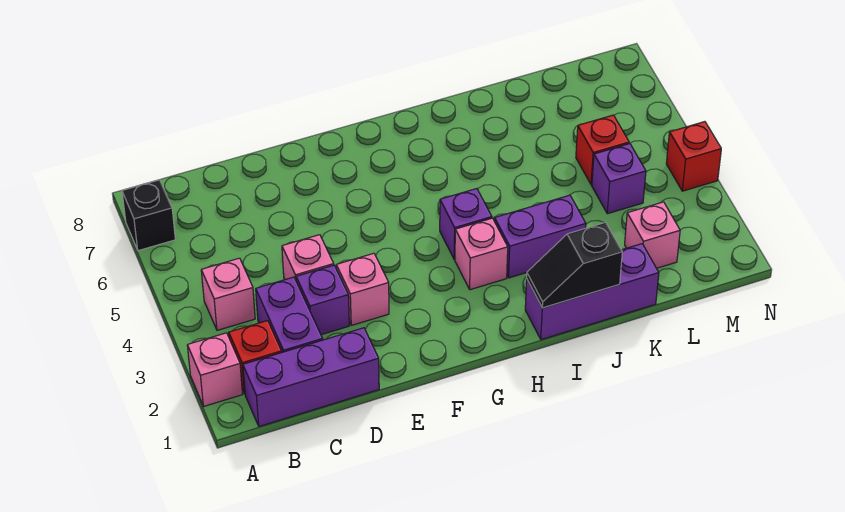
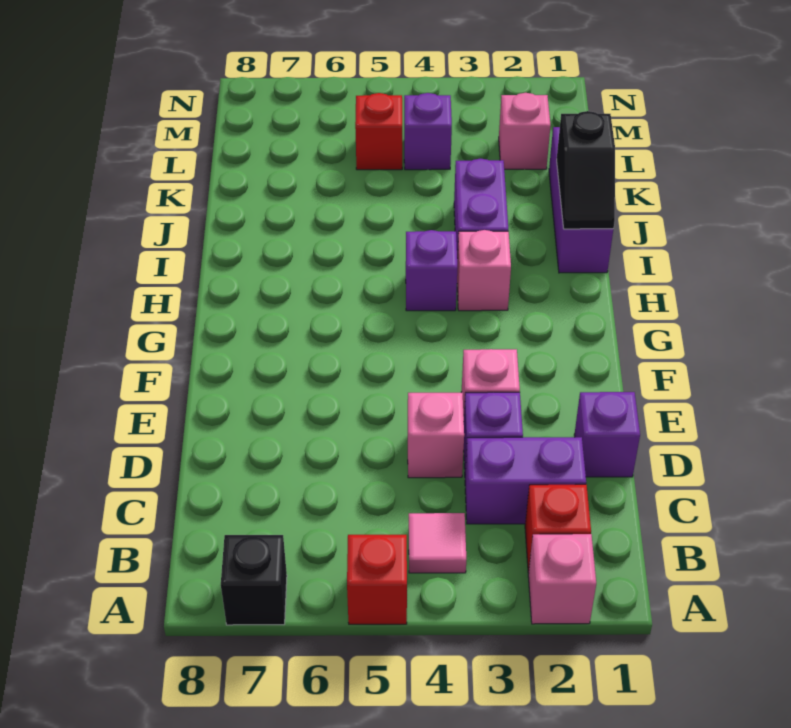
purple brick B1:D1 level 1 -> purple brick D1 level 1
pink brick B4 level 1 -> pink tile B4 level 1
red brick N4 level 1 -> red brick A5 level 1

